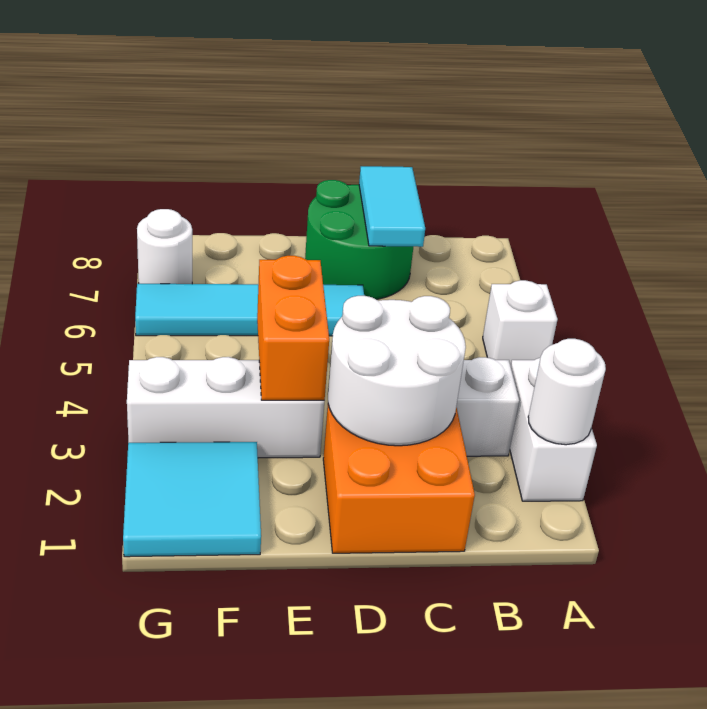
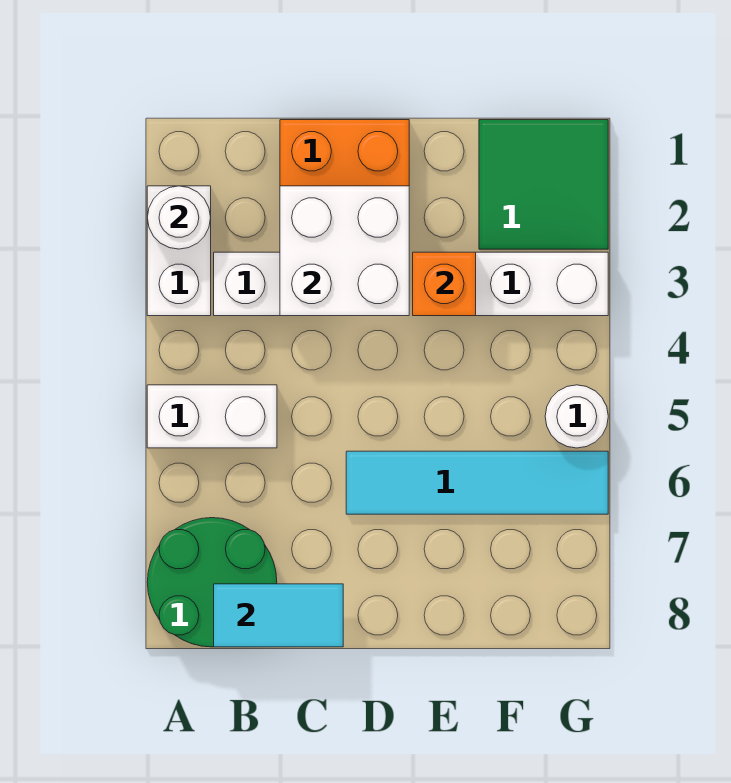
white brick A5 level 1 -> white brick A5:B5 level 1
white round brick C2:D3 level 2 -> white brick C2:D3 level 2
green round brick C7:D8 level 1 -> green round brick A7:B8 level 1
cyan tile C7:C8 level 2 -> cyan tile B8:C8 level 2
orange brick E3:E4 level 2 -> orange brick E3 level 2
cyan tile F1:G2 level 1 -> green tile F1:G2 level 1
white round brick G7 level 1 -> white round brick G5 level 1

